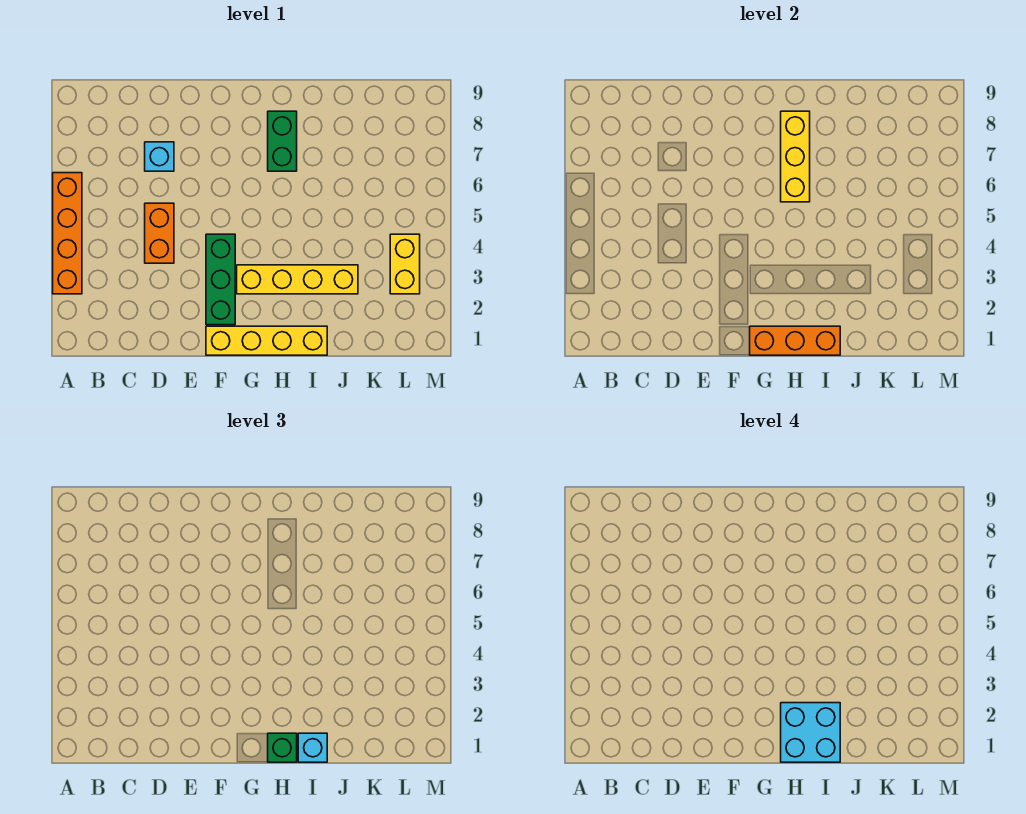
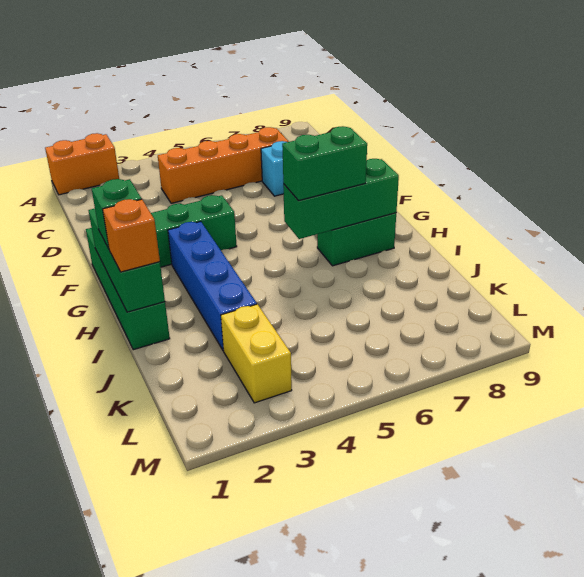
orange brick A3:A6 level 1 -> orange brick C4:C7 level 1
orange brick D4:D5 level 1 -> orange brick A1:A2 level 1
yellow brick F1:I1 level 1 -> green brick F1:I1 level 1
orange brick G1:I1 level 2 -> green brick G1:I1 level 2
yellow brick G3:J3 level 1 -> blue brick G3:J3 level 1
cyan brick H1:I2 level 4 -> none
yellow brick H6:H8 level 2 -> green brick H6:H8 level 2
none -> green brick H6:H7 level 3
cyan brick I1 level 3 -> orange brick I1 level 3
yellow brick L3:L4 level 1 -> yellow brick K3:L3 level 1

